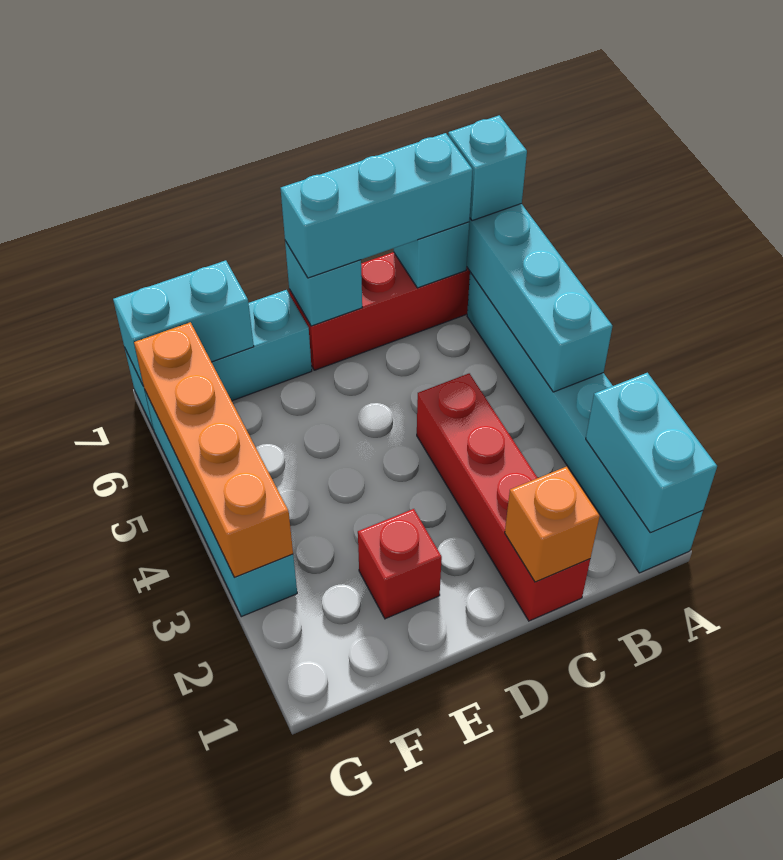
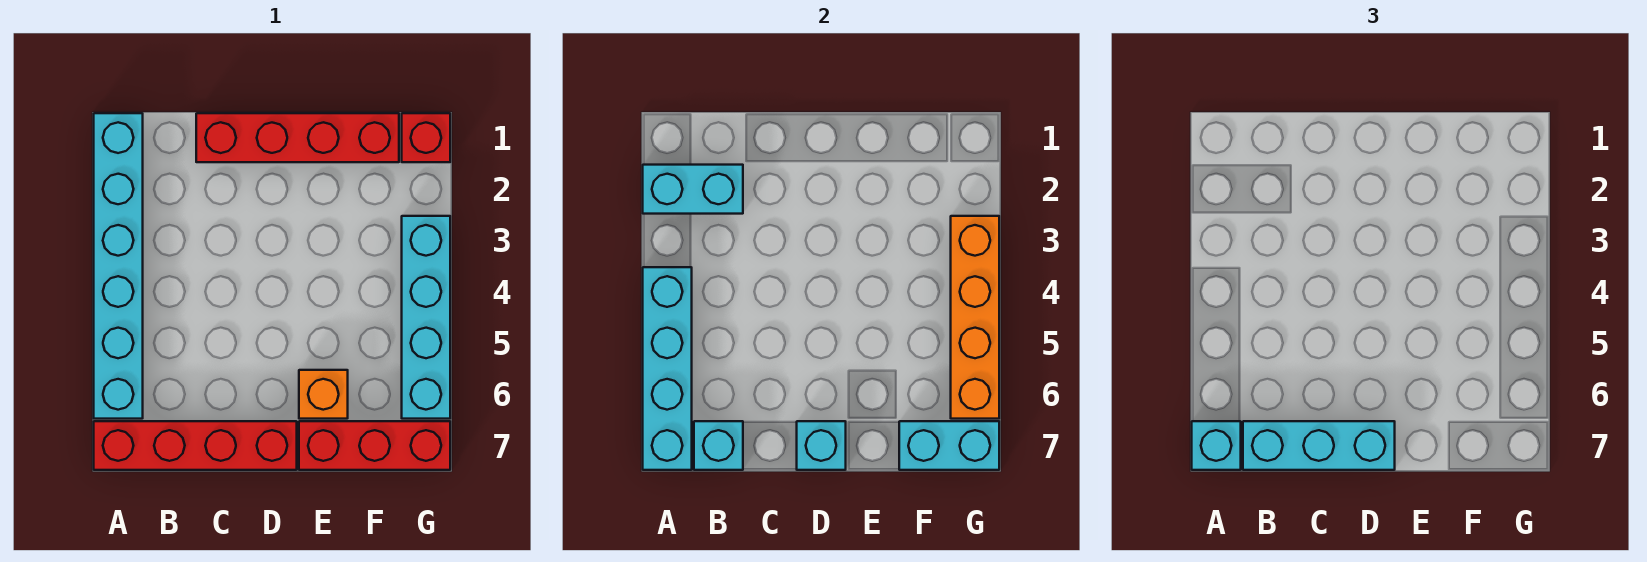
cyan brick A1:A2 level 2 -> cyan brick A2:B2 level 2
red brick C1:C4 level 1 -> red brick C1:F1 level 1
orange brick C1 level 2 -> orange brick E6 level 1
red brick E2 level 1 -> red brick G1 level 1
cyan brick E7:G7 level 1 -> red brick E7:G7 level 1

